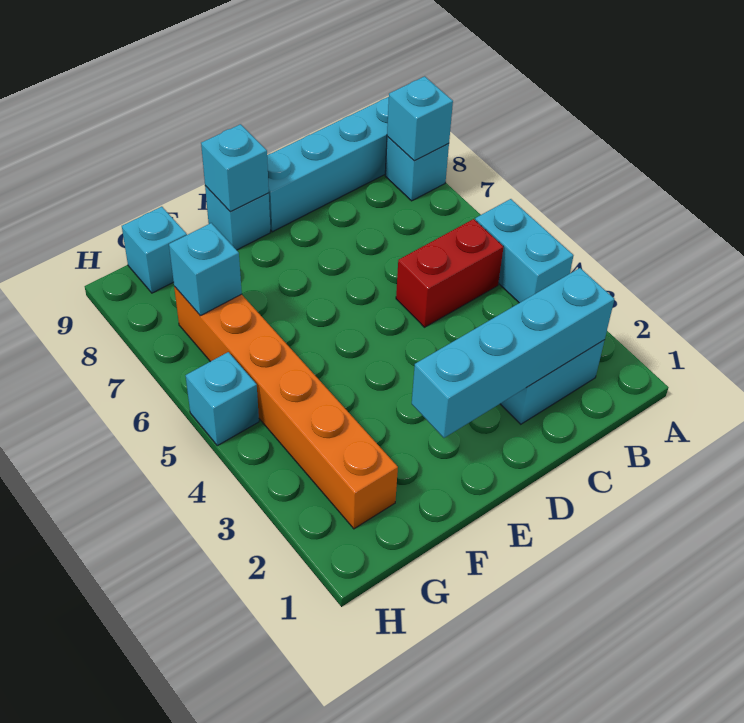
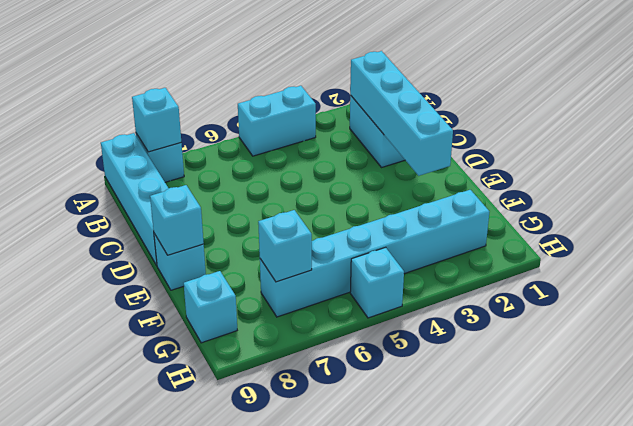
red brick B5:C5 level 1 -> none
orange brick G2:G7 level 1 -> cyan brick G2:G7 level 1

